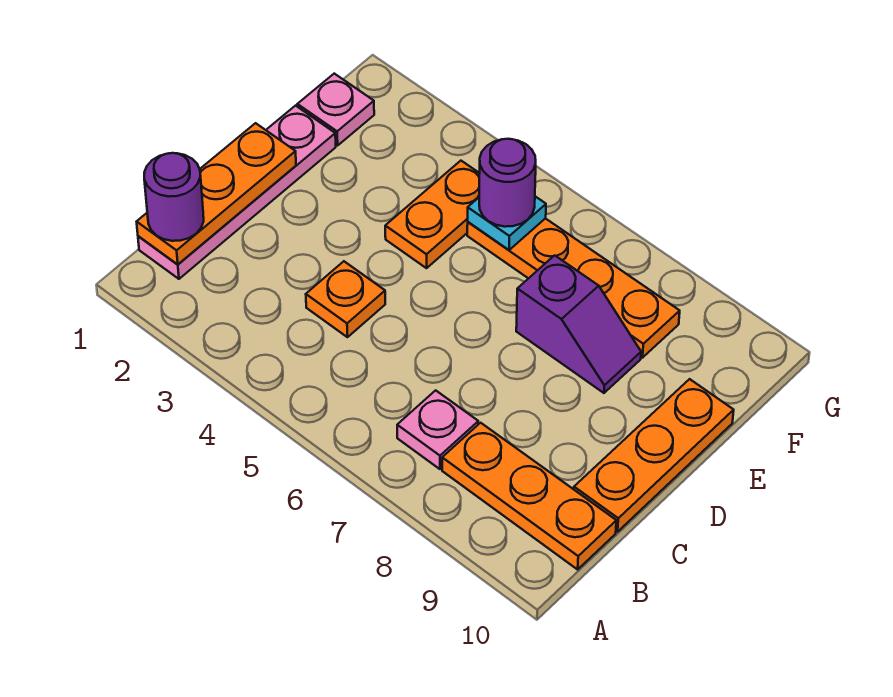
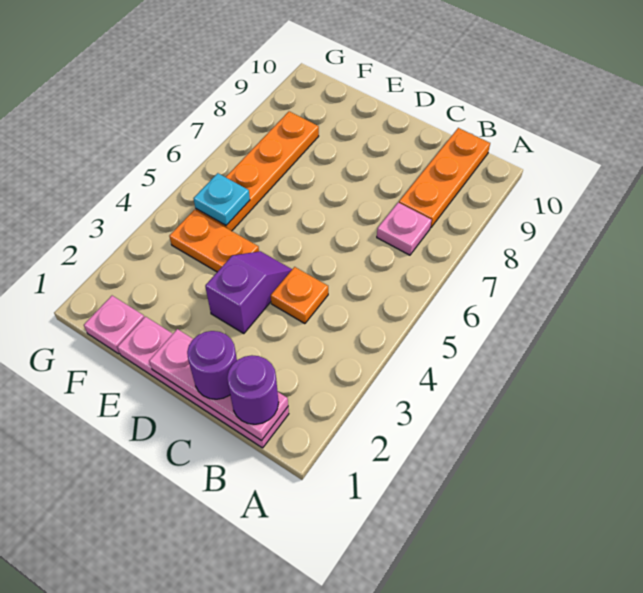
orange plate B1:D1 level 2 -> pink plate B1:D1 level 2
orange plate C10:E10 level 1 -> none
purple slope E7:E8 level 1 top 7 -> purple slope D3:D4 level 1 top 3
purple round brick F5 level 3 -> purple round brick C1 level 3

